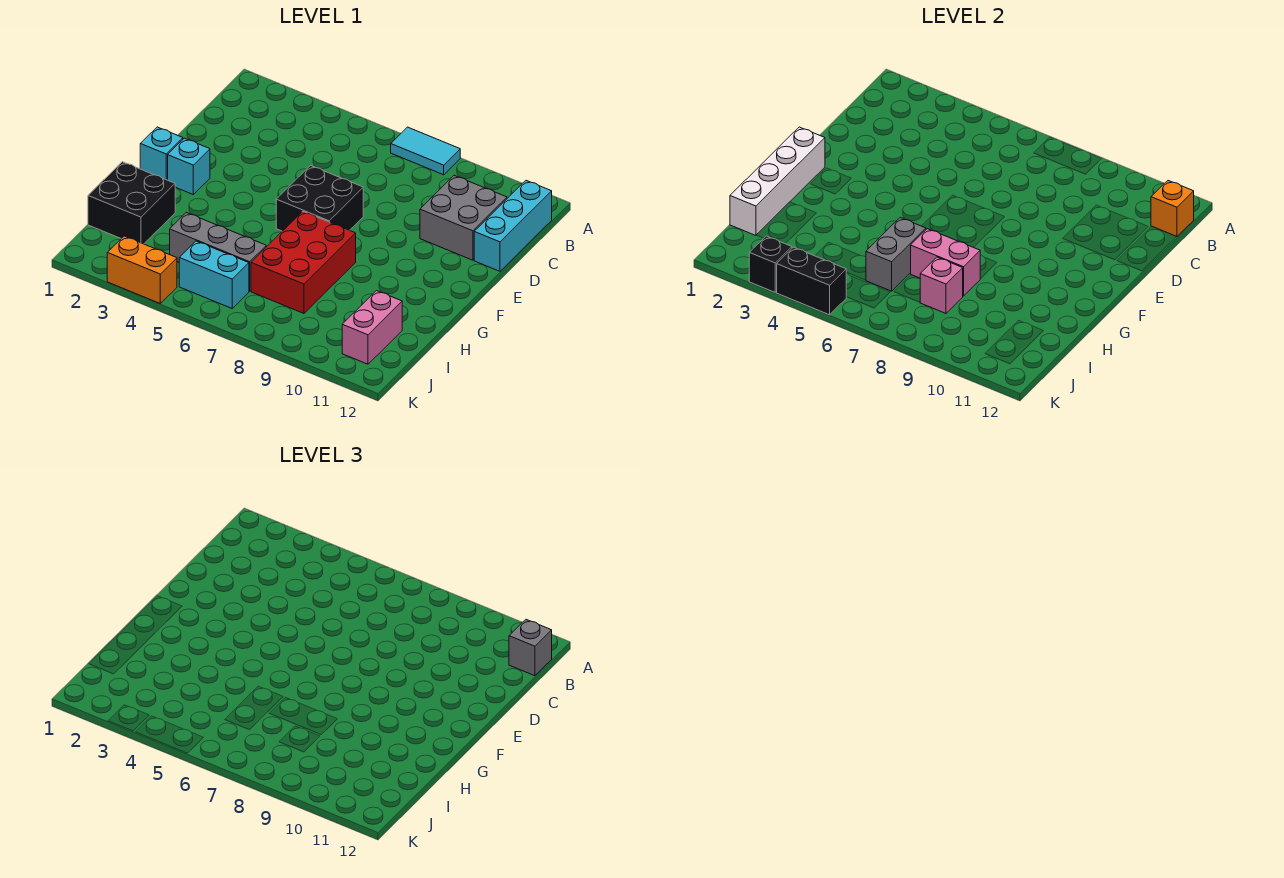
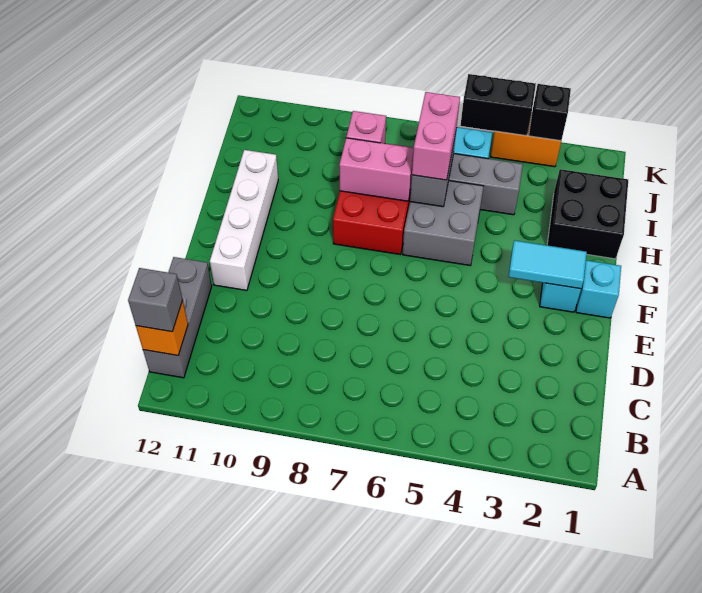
cyan tile A7:A8 level 1 -> cyan tile F2:F3 level 2
cyan brick B12:D12 level 1 -> grey brick B12:D12 level 1
grey brick C10:D11 level 1 -> grey brick G5:H6 level 1
black brick E6:F7 level 1 -> none
white brick F1:I1 level 2 -> white brick E11:H11 level 1
pink brick I11:J11 level 1 -> pink brick H6:I6 level 3

